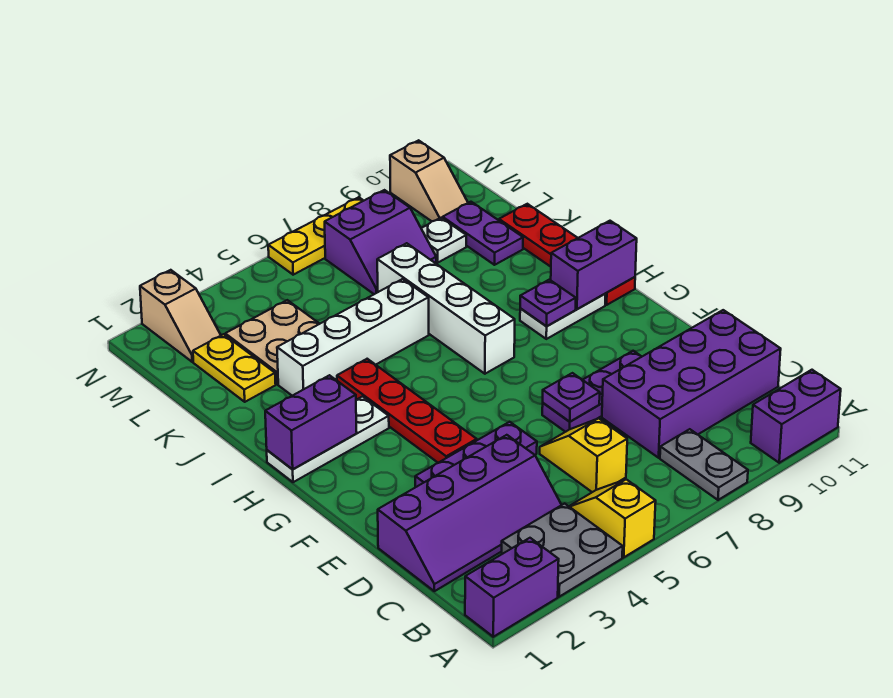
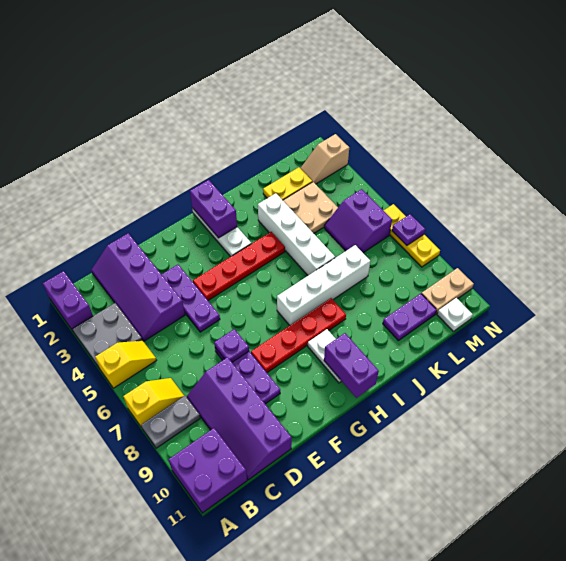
purple brick A10:A11 level 1 -> purple brick A10:B11 level 1
yellow slope C6:D6 level 1 top C -> yellow slope A7:B7 level 1 top A
purple brick C8:D11 level 1 -> purple slope C8:D11 level 1 top D
purple plate H9 level 2 -> purple plate N7 level 2
red plate H11:K11 level 1 -> red plate F8:I8 level 1
purple slope L7:M8 level 1 top M -> purple slope L5:M6 level 1 top M
white plate L9 level 1 -> white plate M11 level 1
tan slope M10:N10 level 1 top N -> tan plate M10:N10 level 1

